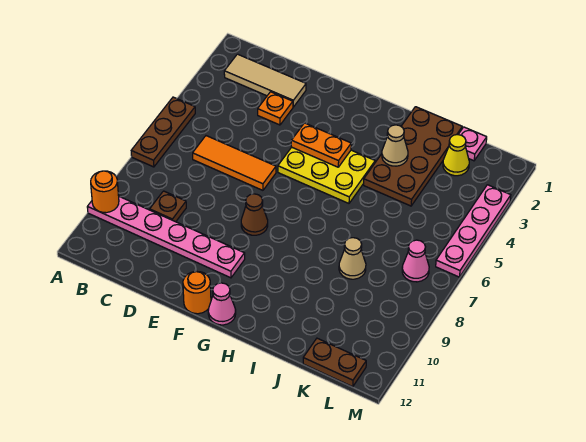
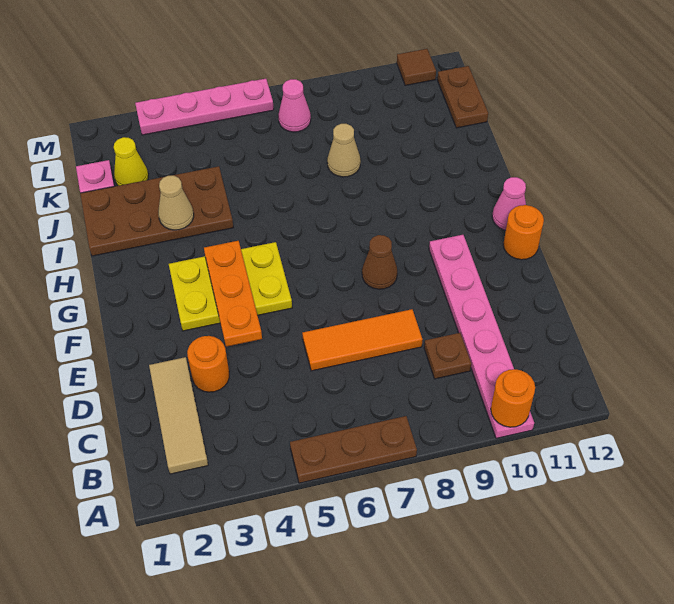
orange tile C6:E6 level 1 -> orange tile D6:D8 level 1
orange plate D3 level 1 -> orange round brick D3 level 1
yellow plate F4:H5 level 1 -> yellow plate F3:G5 level 1
orange plate F4:G4 level 2 -> orange plate E4:G4 level 2
none -> brown tile M11 level 1

